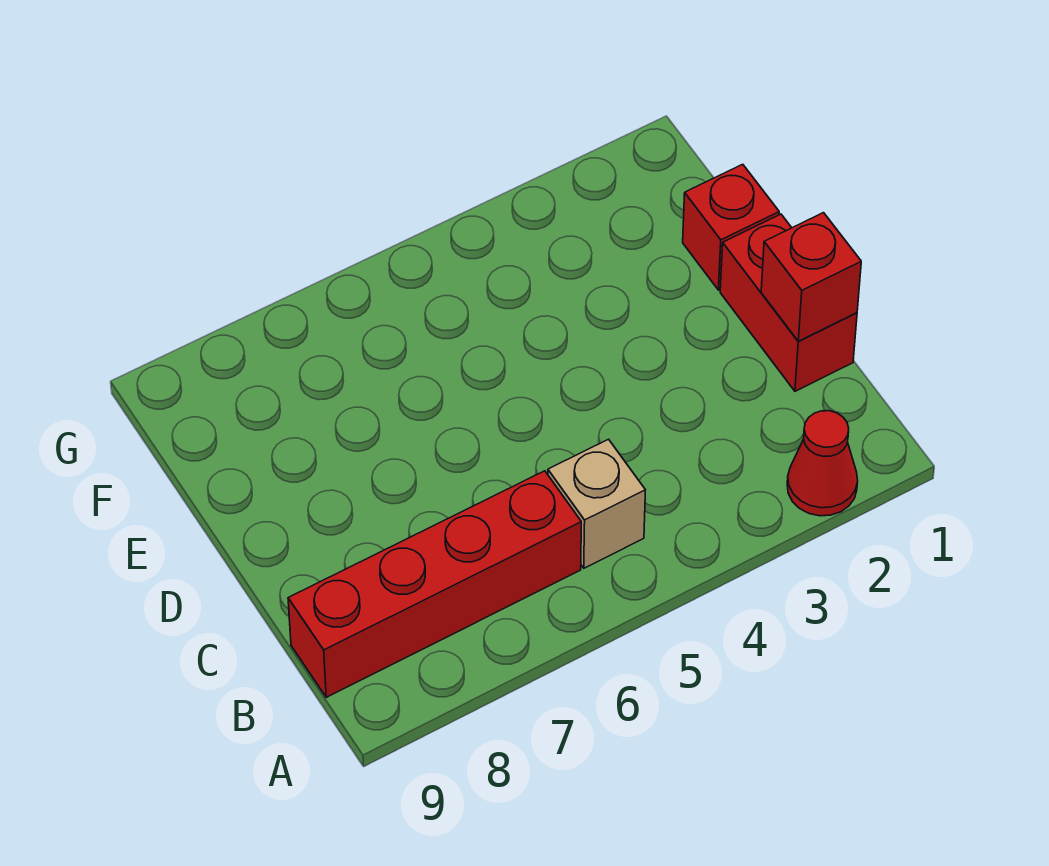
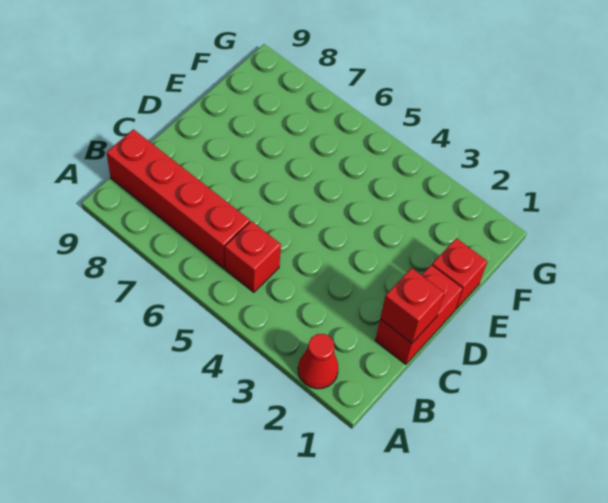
tan brick B5 level 1 -> red brick B5 level 1

